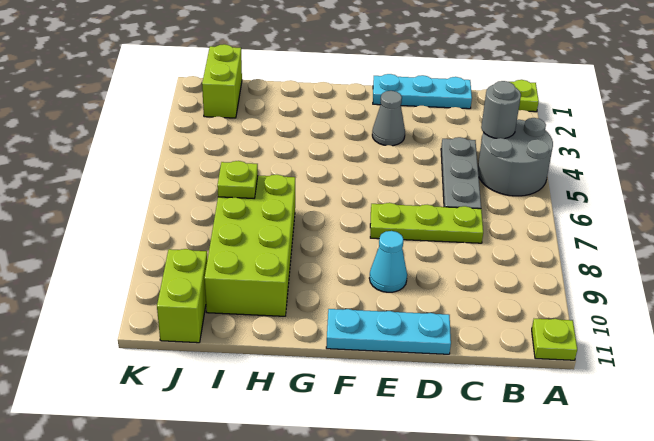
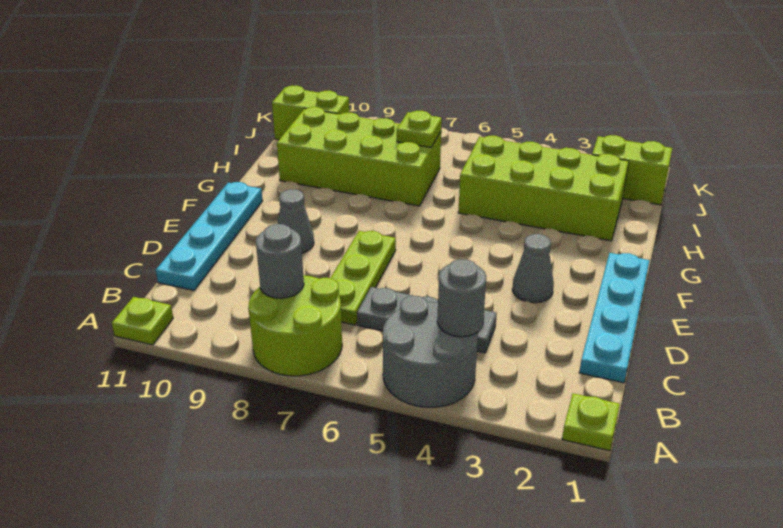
none -> lime round brick A7:B8 level 1
none -> grey round brick B8 level 2
cyan plate C1:E1 level 1 -> cyan plate C1:F1 level 1
cyan plate D11:F11 level 1 -> cyan plate C11:F11 level 1
cyan cone E9 level 1 -> grey cone E9 level 1
none -> lime brick H2:I5 level 1

